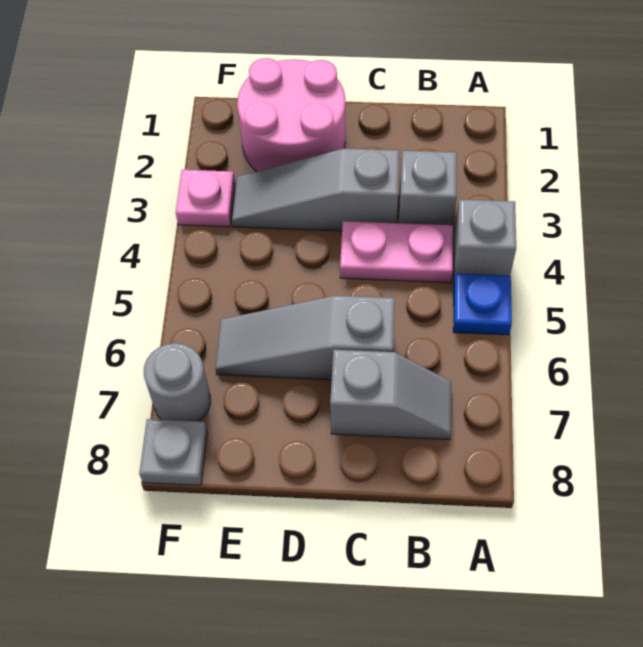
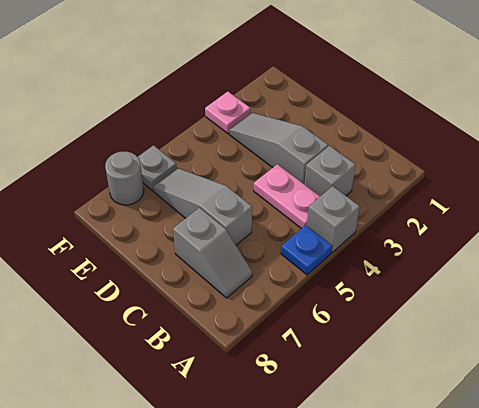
pink round brick D1:E2 level 1 -> none
grey plate F8 level 1 -> grey plate F6 level 1

